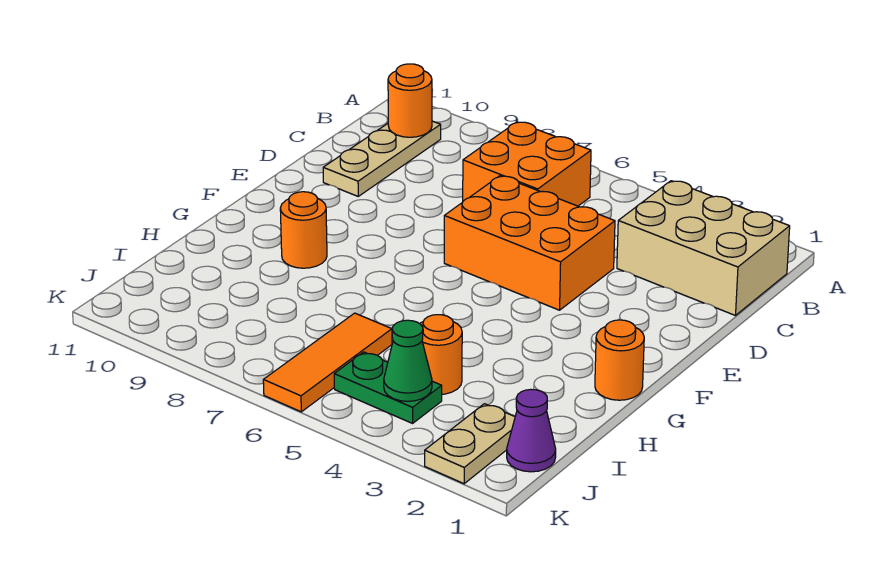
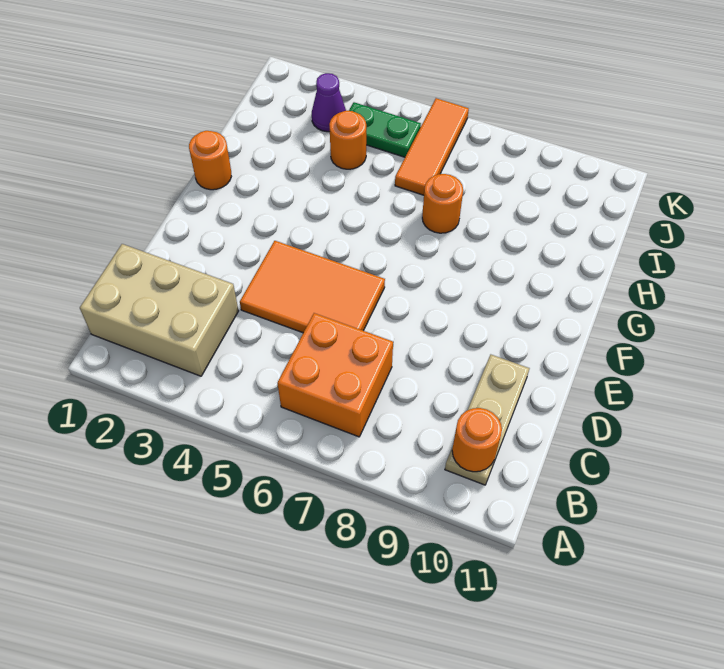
orange brick D4:E6 level 1 -> orange tile D4:E6 level 1
orange round brick G9 level 1 -> orange round brick H7 level 1
purple cone J1 level 1 -> purple cone J3 level 1
tan plate J2:K2 level 1 -> none
green cone J4 level 2 -> none

